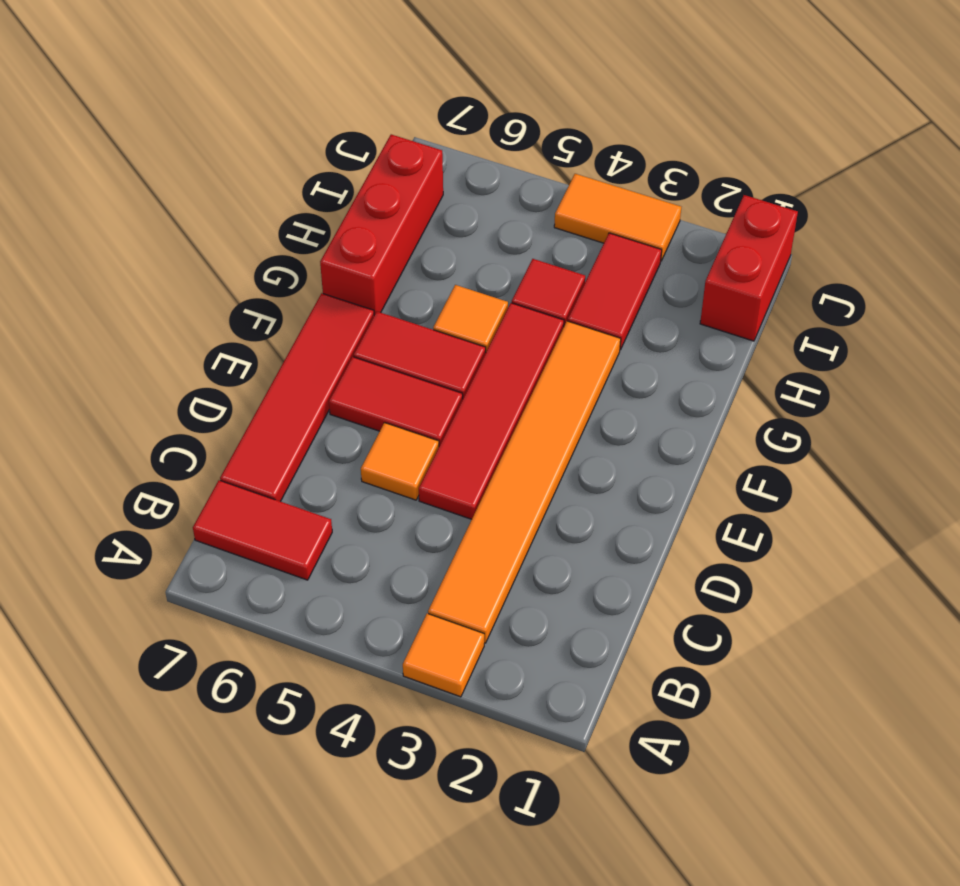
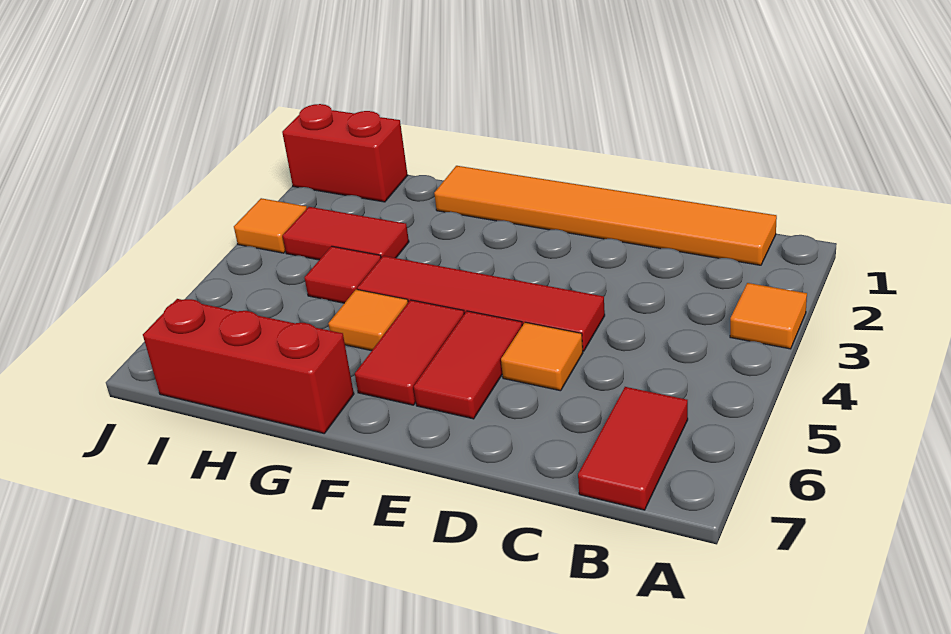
orange tile B3:G3 level 1 -> orange tile B1:G1 level 1
red tile C7:F7 level 1 -> none
orange tile J3:J4 level 1 -> orange tile J3 level 1

